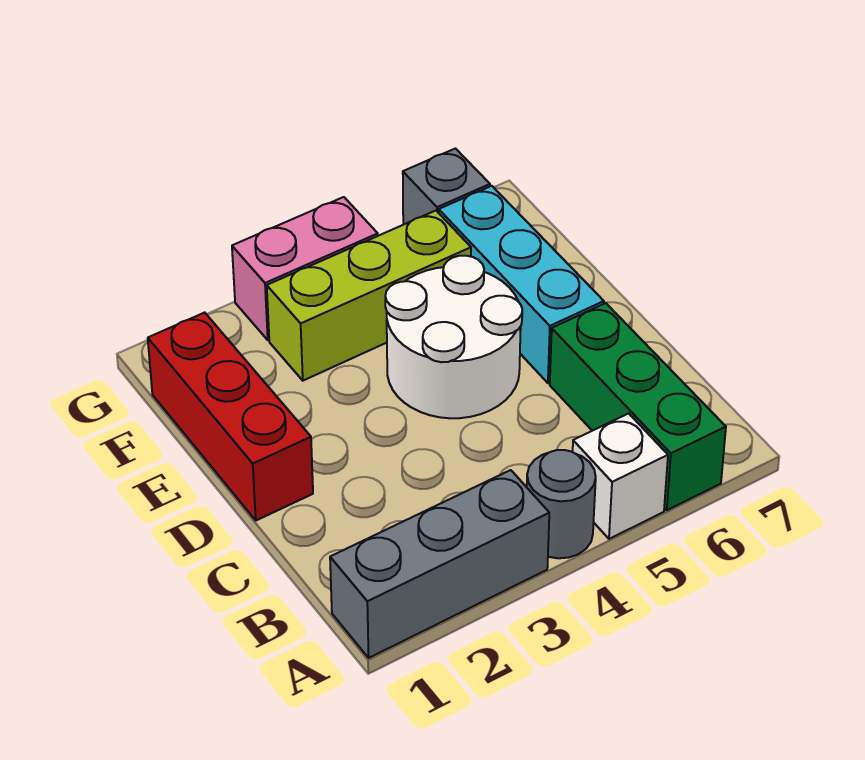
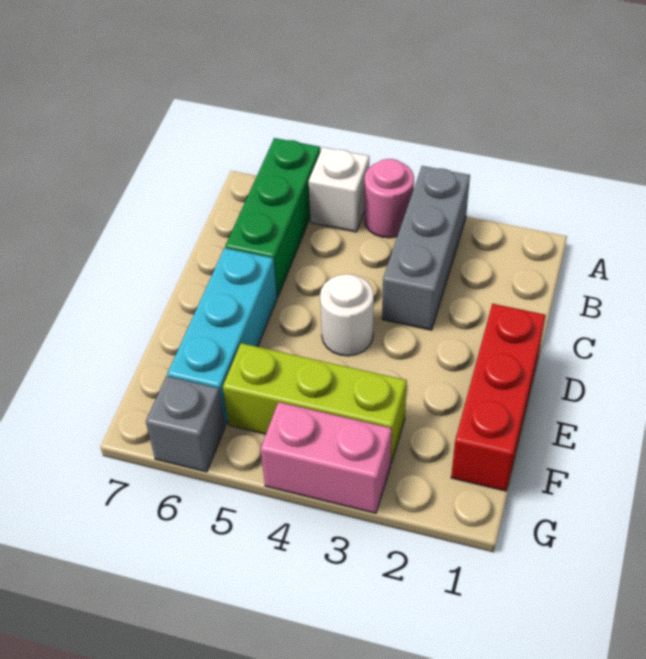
grey brick A1:A3 level 1 -> grey brick A3:C3 level 1
grey round brick A4 level 1 -> pink round brick A4 level 1
white round brick D4:E5 level 1 -> white round brick D4 level 1

